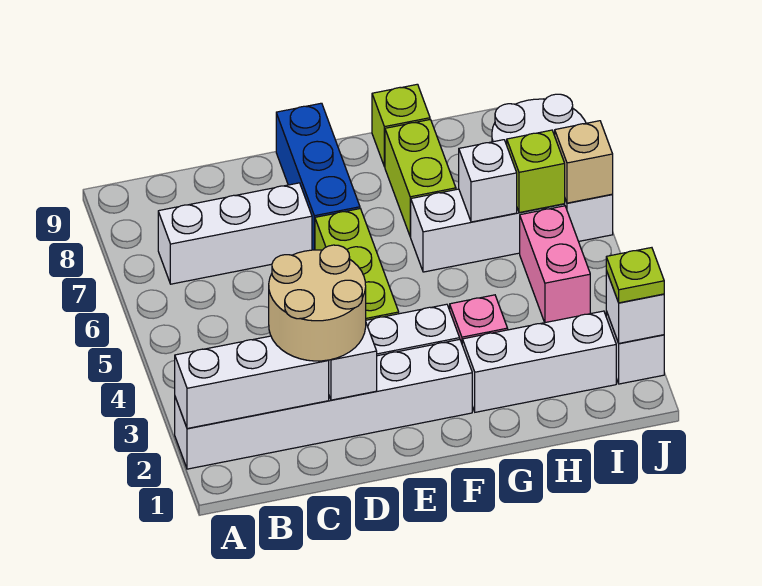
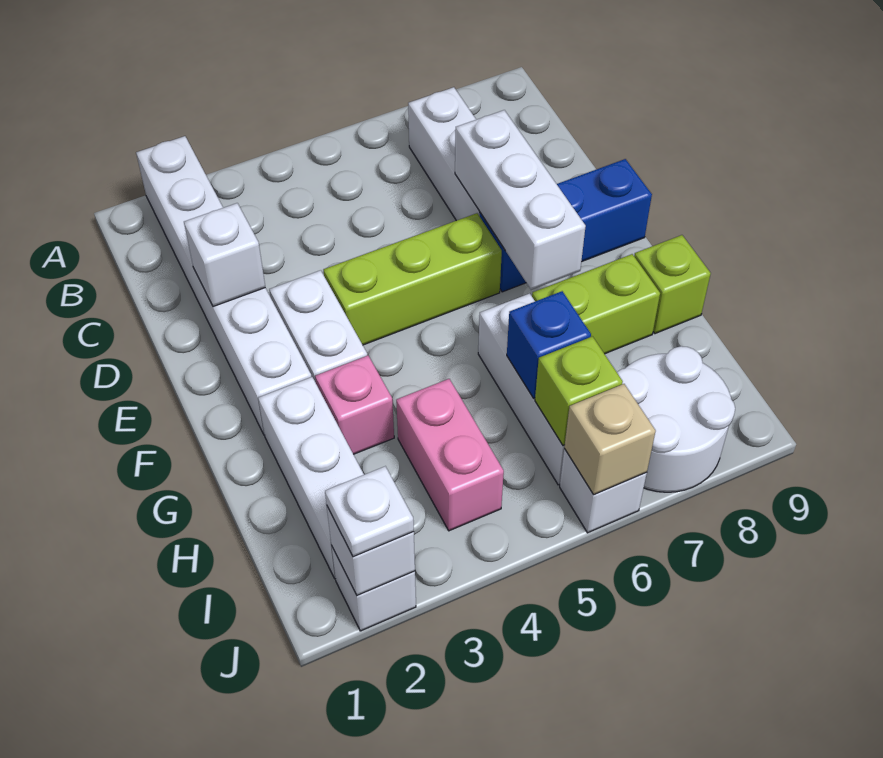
white brick A2:C2 level 2 -> white brick D7:F7 level 2
tan round brick C2:D3 level 3 -> none
white brick H6 level 2 -> blue brick H6 level 2
pink brick I4:I5 level 1 -> pink brick H4:I4 level 1
lime plate J2 level 3 -> white plate J2 level 3

